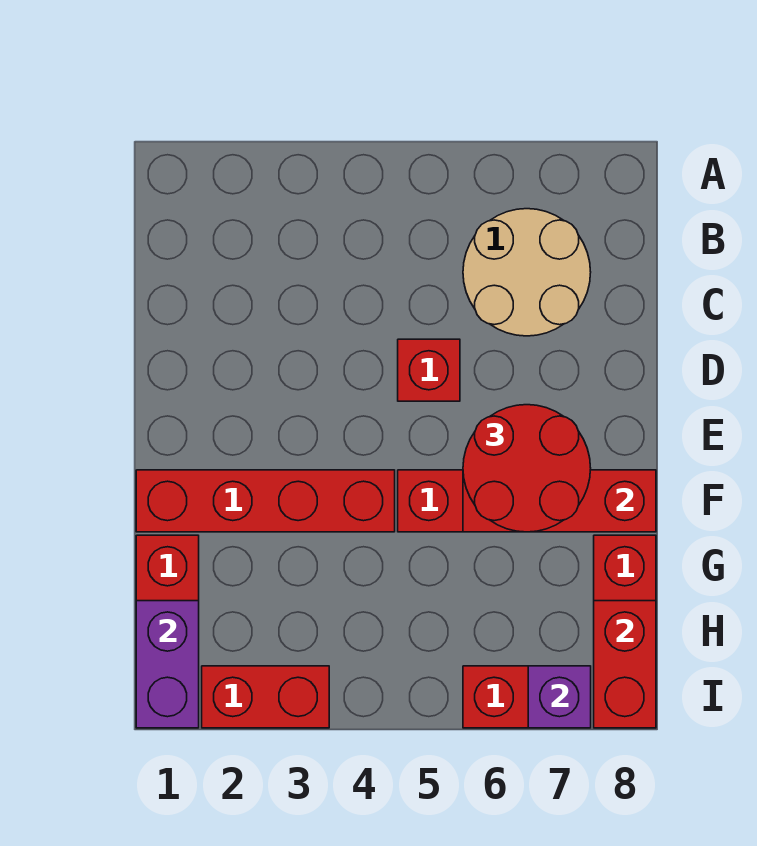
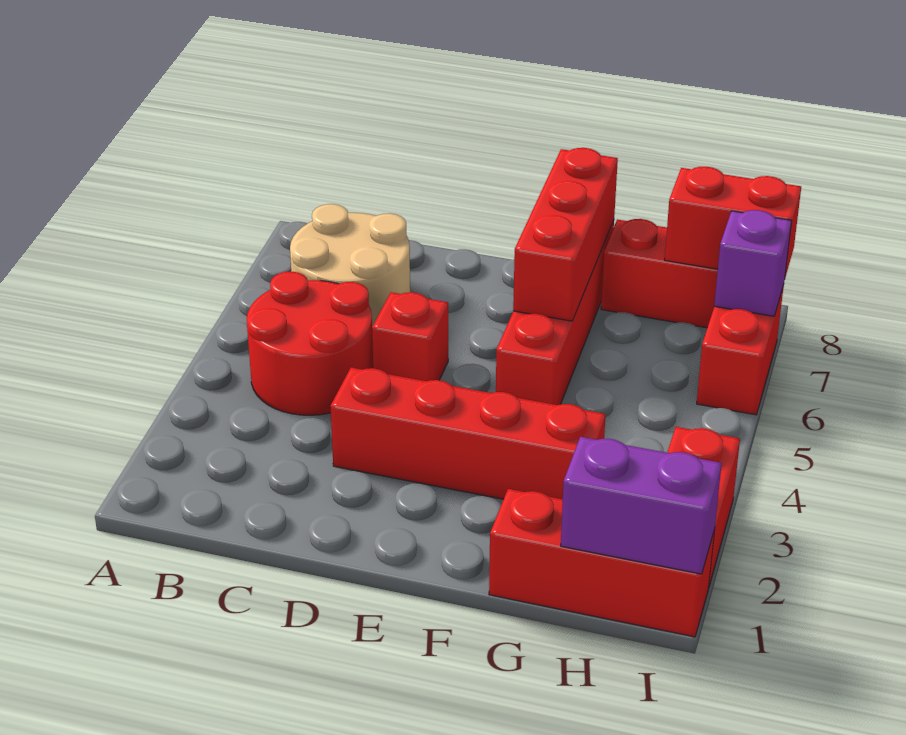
red round brick E6:F7 level 3 -> red round brick B4:C5 level 1
red brick F1:F4 level 1 -> red brick D3:G3 level 1

